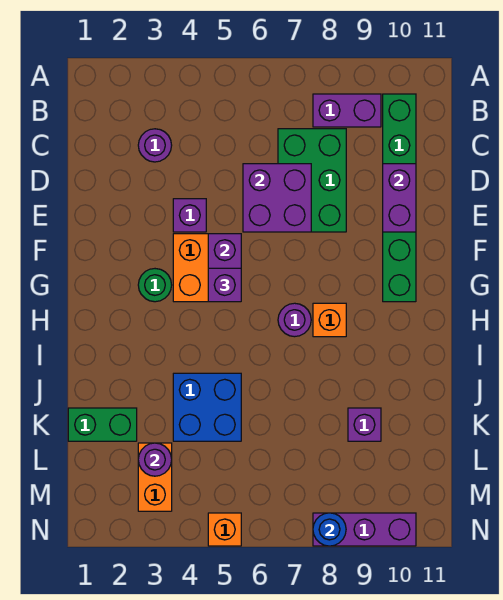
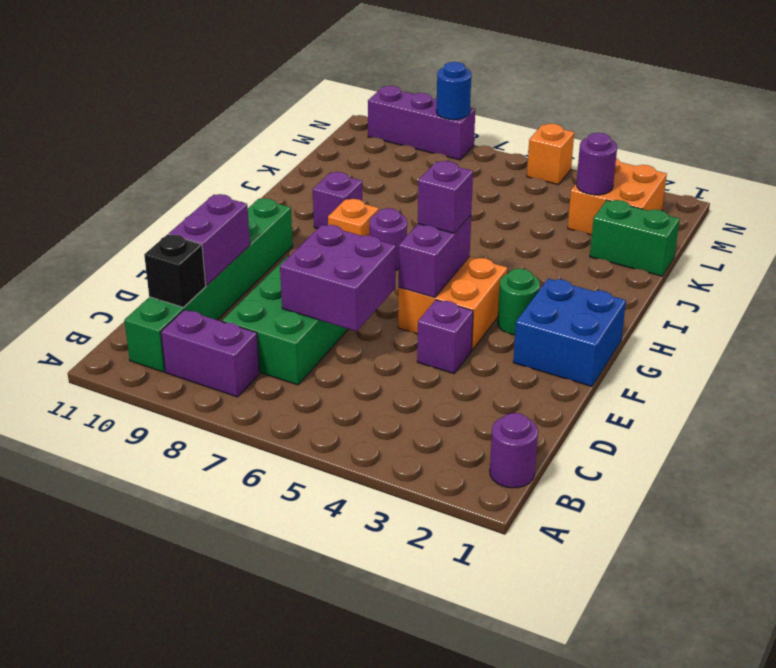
purple round brick C3 level 1 -> purple round brick B1 level 1
none -> black brick C10 level 2
blue brick J4:K5 level 1 -> blue brick F1:G2 level 1
purple brick K9 level 1 -> purple brick I9 level 1
orange brick L3:M3 level 1 -> orange brick L2:M3 level 1

